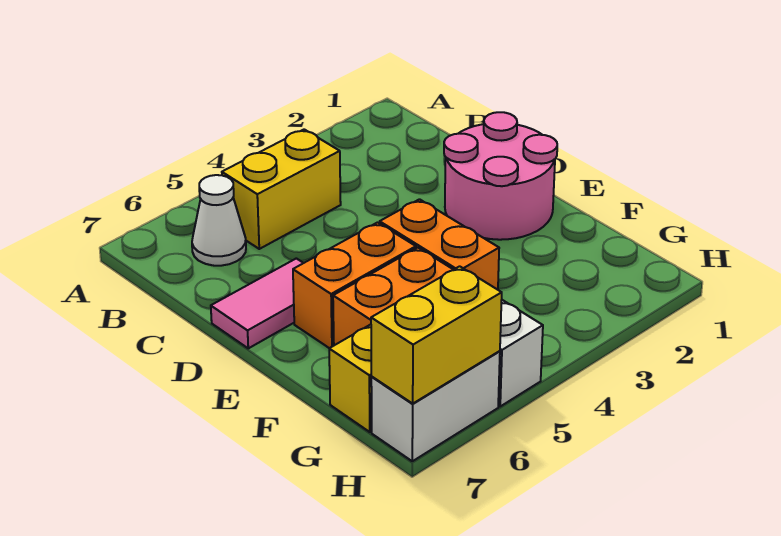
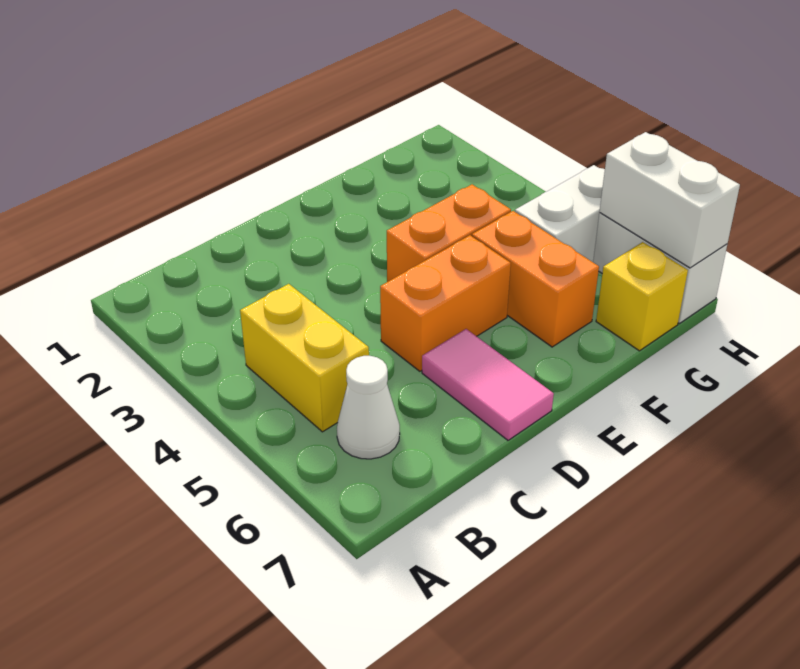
pink round brick D1:E2 level 1 -> none
orange brick E5:E6 level 1 -> orange brick D5:E5 level 1
yellow brick H6:H7 level 2 -> white brick H6:H7 level 2

